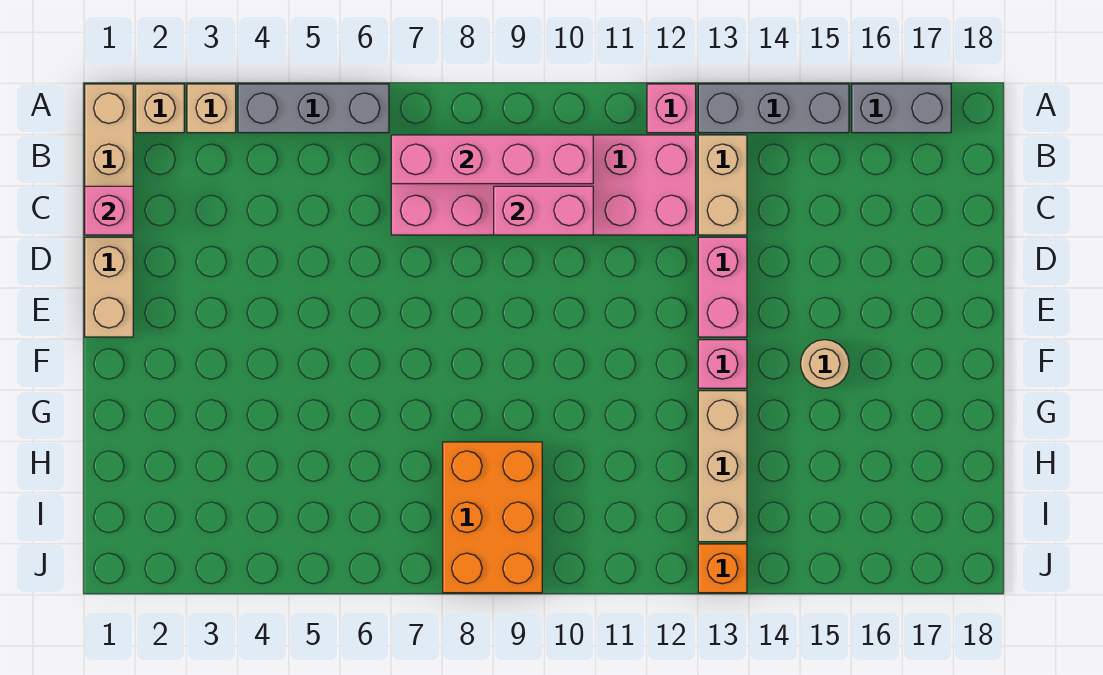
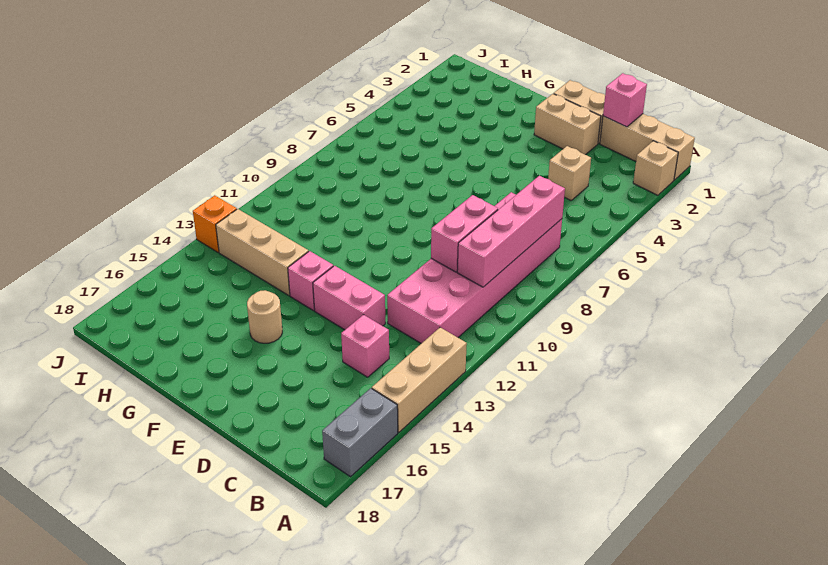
tan brick A3 level 1 -> tan brick C4 level 1
grey brick A4:A6 level 1 -> none
pink brick A12 level 1 -> pink brick C14 level 1
grey brick A13:A15 level 1 -> tan brick A13:A15 level 1
tan brick B13:C13 level 1 -> tan brick D2:E2 level 1
orange brick H8:J9 level 1 -> none

